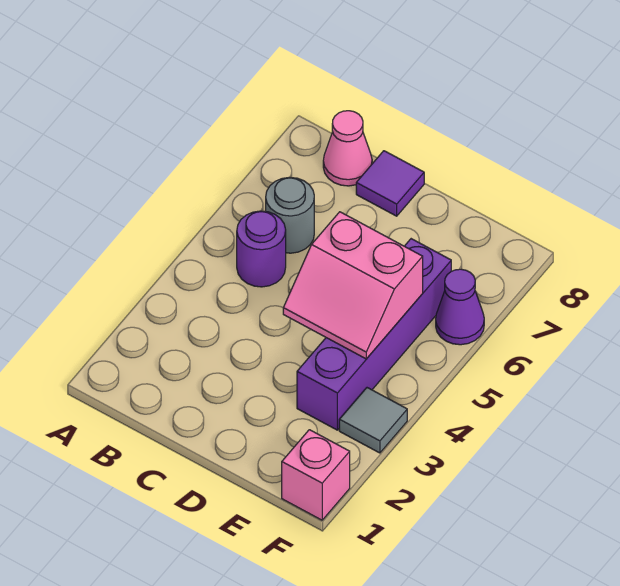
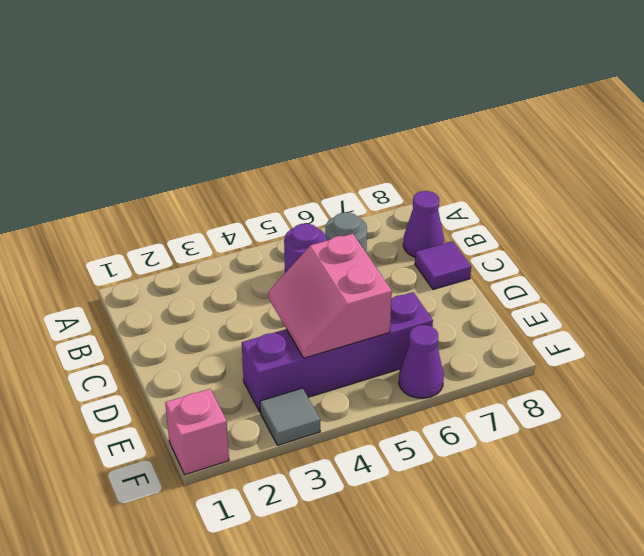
pink cone B8 level 1 -> purple cone B8 level 1

